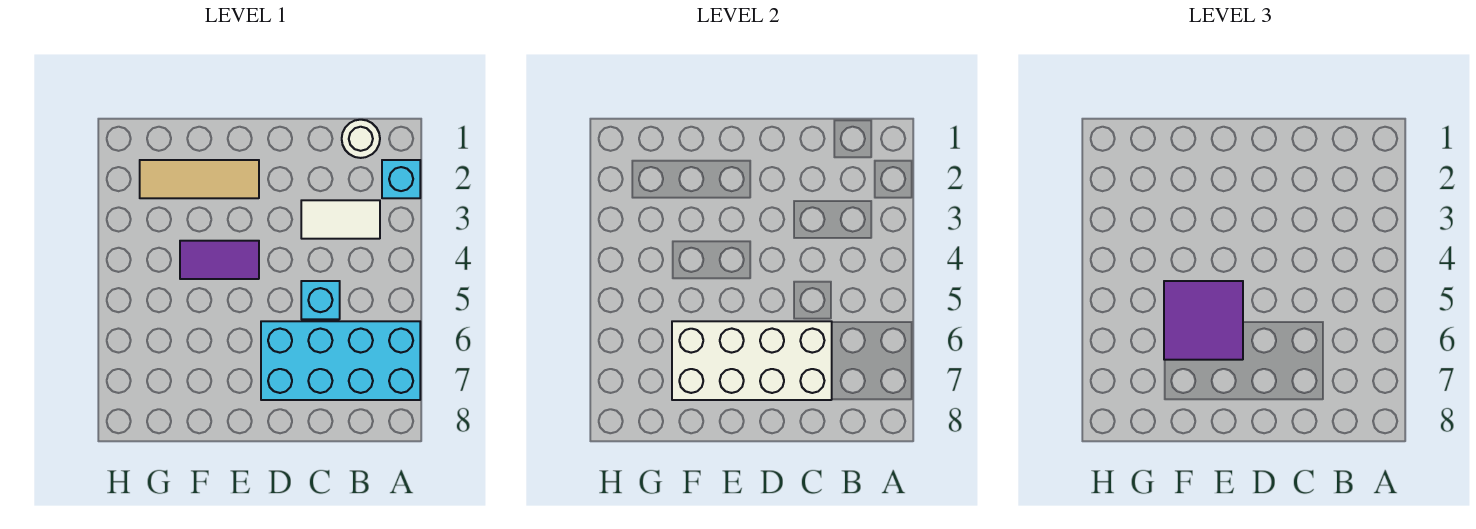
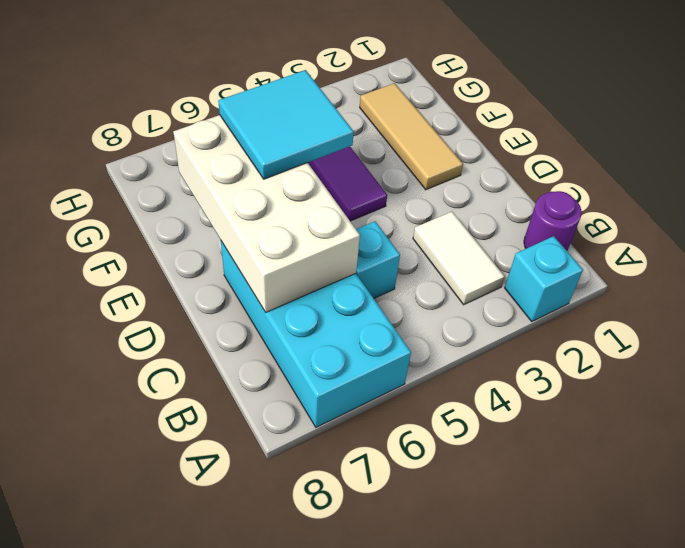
white round brick B1 level 1 -> purple round brick B1 level 1
purple tile E5:F6 level 3 -> cyan tile E5:F6 level 3

